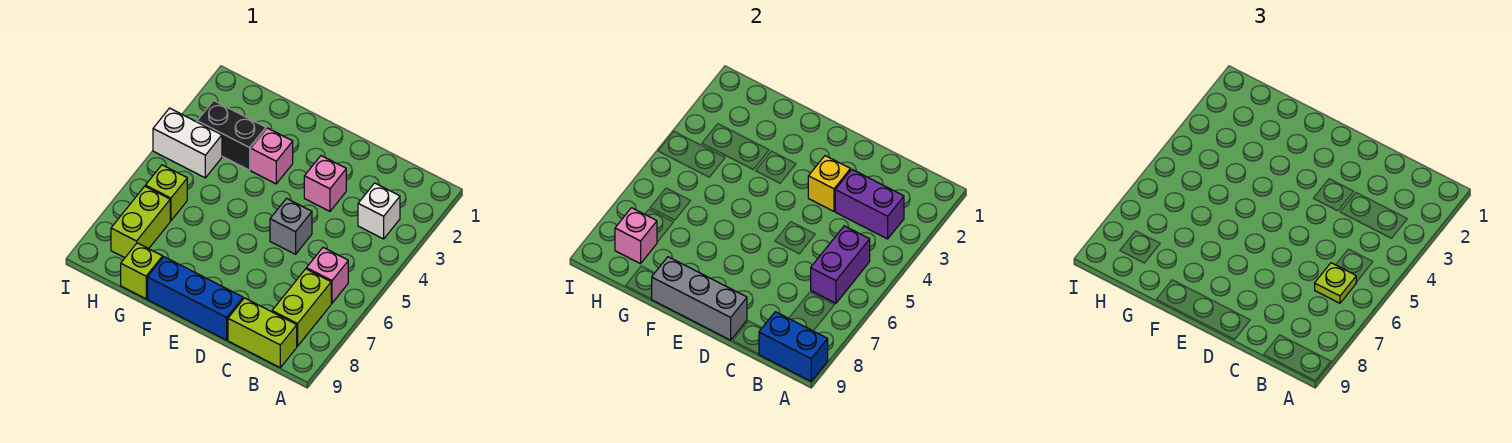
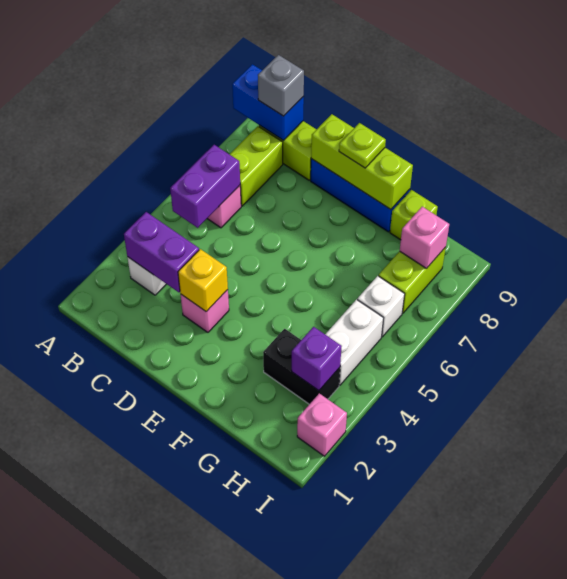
lime plate B6 level 3 -> lime plate E9 level 3
grey brick D5 level 1 -> grey brick B9 level 3
grey brick D9:F9 level 2 -> lime brick D9:F9 level 2
pink brick F3 level 1 -> pink brick I2 level 1
none -> purple brick H3 level 2
white brick H4:I4 level 1 -> white brick H4:H5 level 1
lime brick H6 level 1 -> white brick H6 level 1

